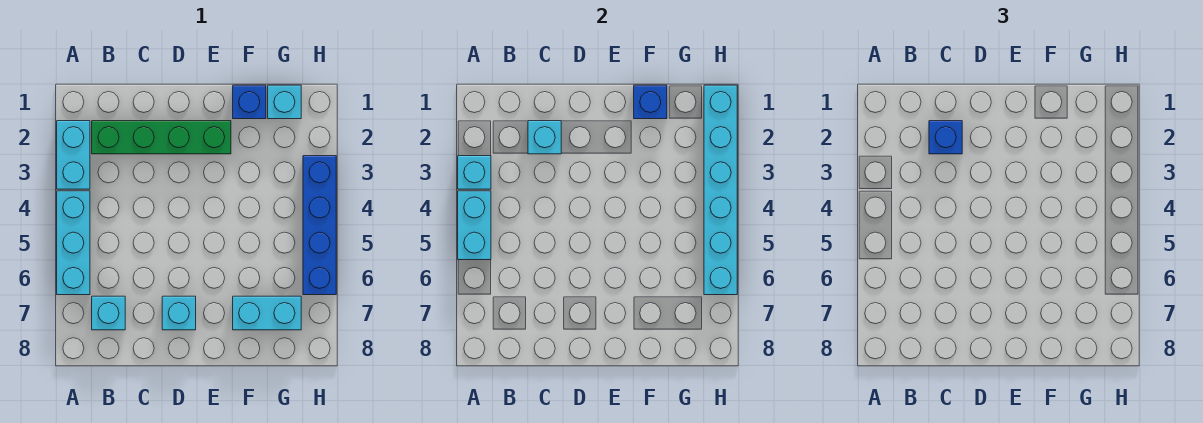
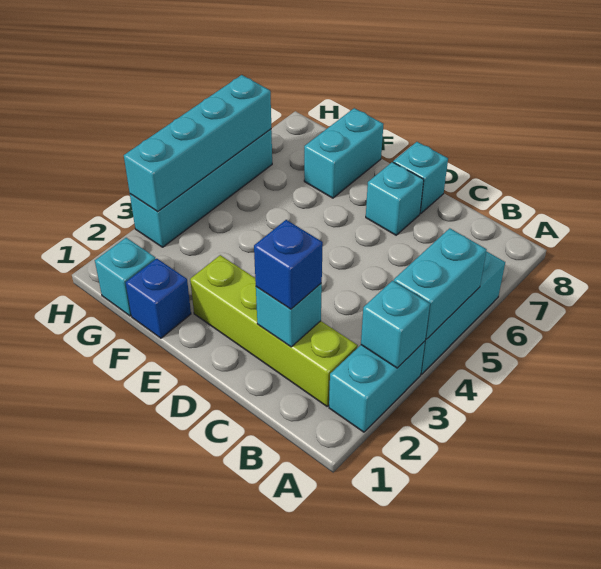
green brick B2:E2 level 1 -> lime brick B2:E2 level 1
cyan brick B7 level 1 -> cyan brick D8 level 1
blue brick F1 level 2 -> none
cyan brick F7:G7 level 1 -> cyan brick F7:F8 level 1
cyan brick H1:H6 level 2 -> cyan brick H3:H6 level 2
blue brick H3:H6 level 1 -> cyan brick H3:H6 level 1

